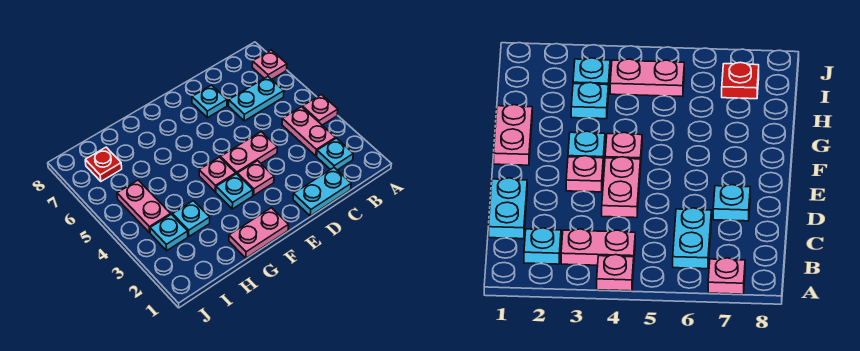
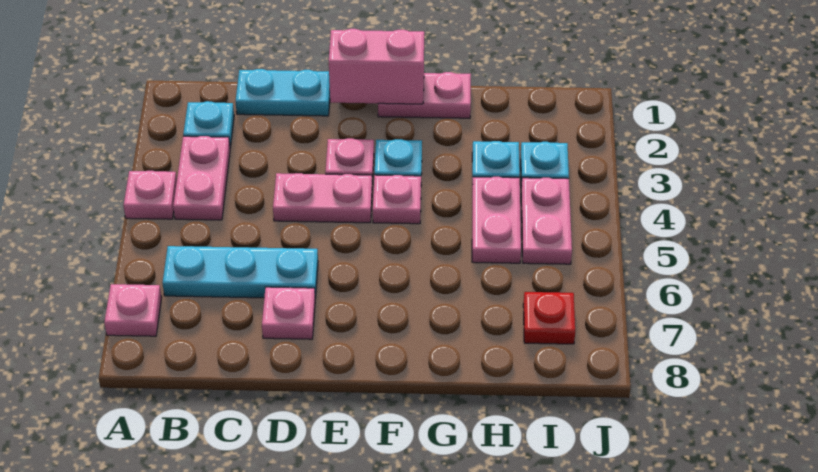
cyan plate B6:C6 level 1 -> cyan plate B6:D6 level 1
cyan plate D7 level 1 -> pink plate D7 level 1
none -> pink brick E1:F1 level 2
none -> pink plate H4:H5 level 1

